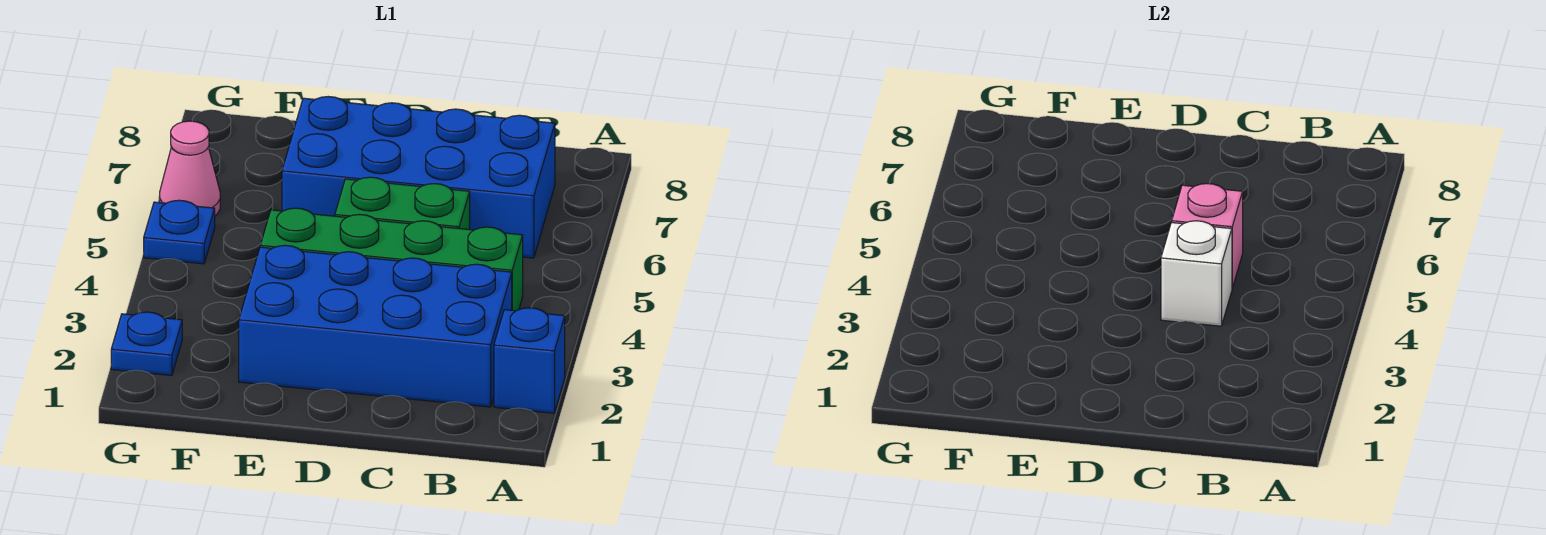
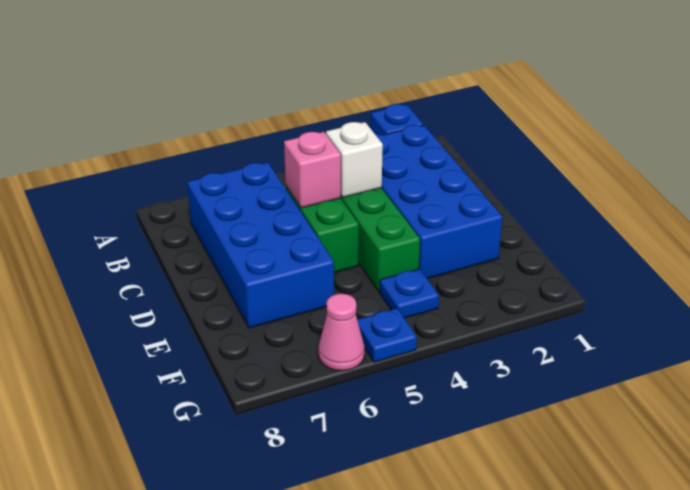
blue plate G2 level 1 -> blue plate F4 level 1

